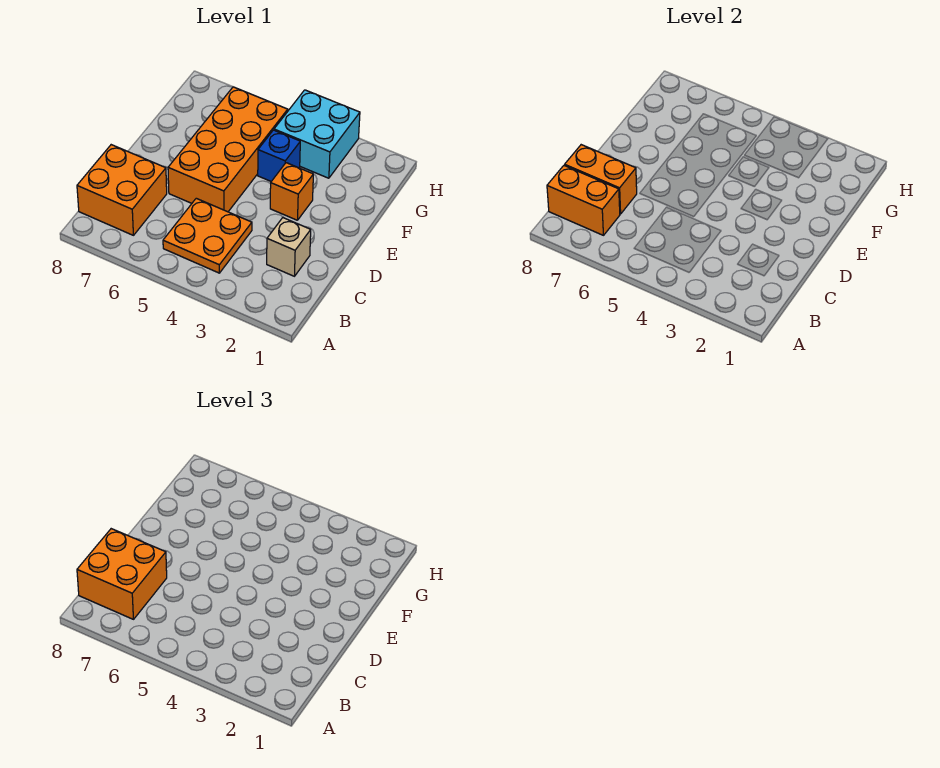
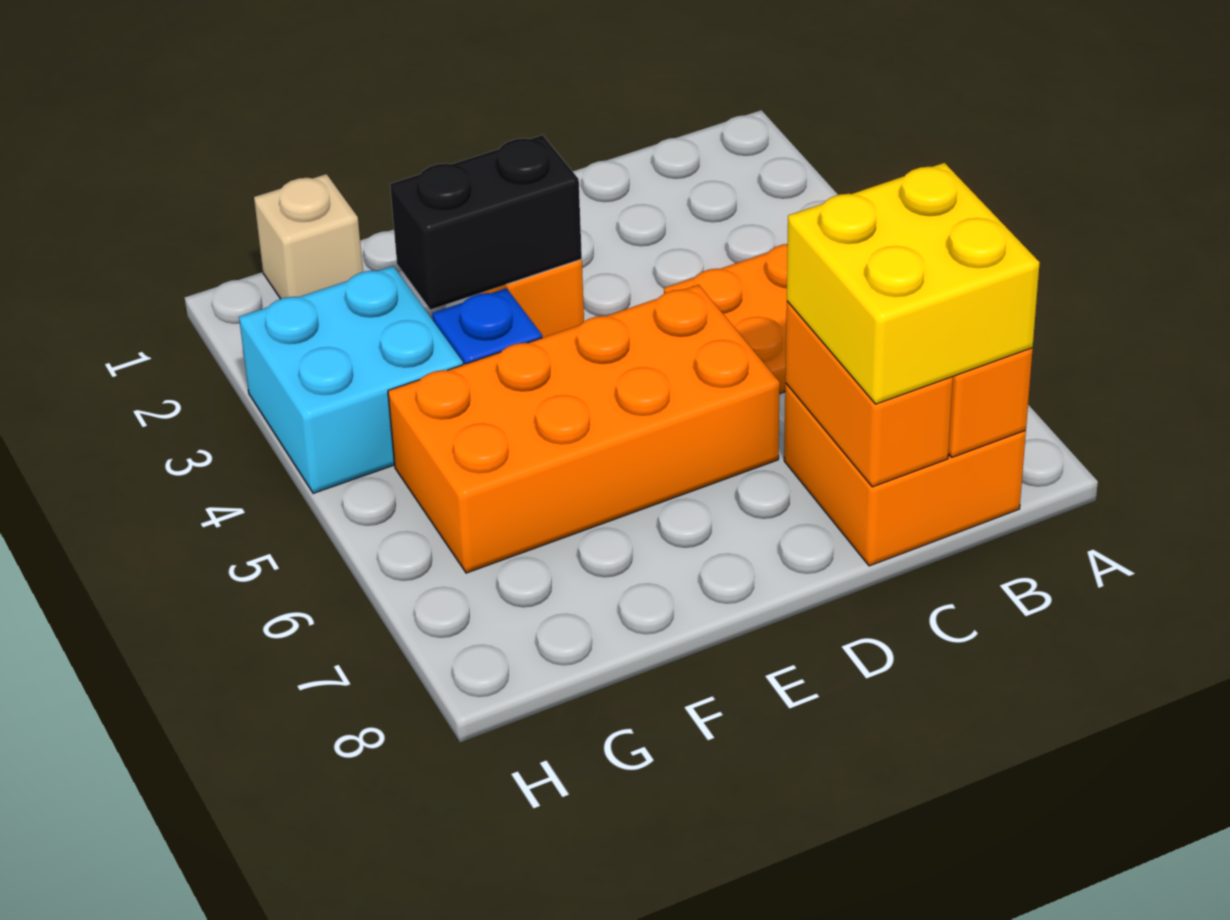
orange brick B7:C8 level 3 -> yellow brick B7:C8 level 3
tan brick C2 level 1 -> tan brick G1 level 1
none -> black brick E3:F3 level 2

